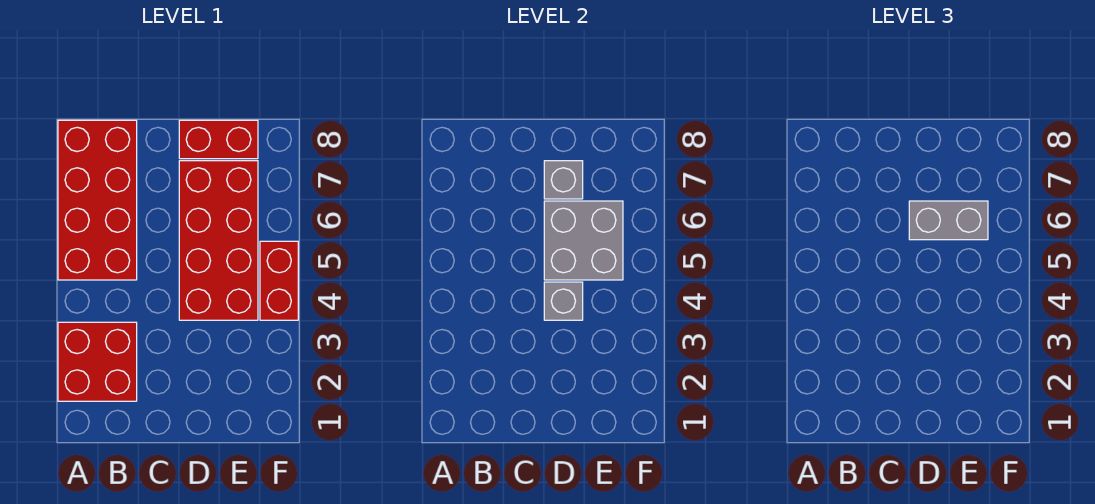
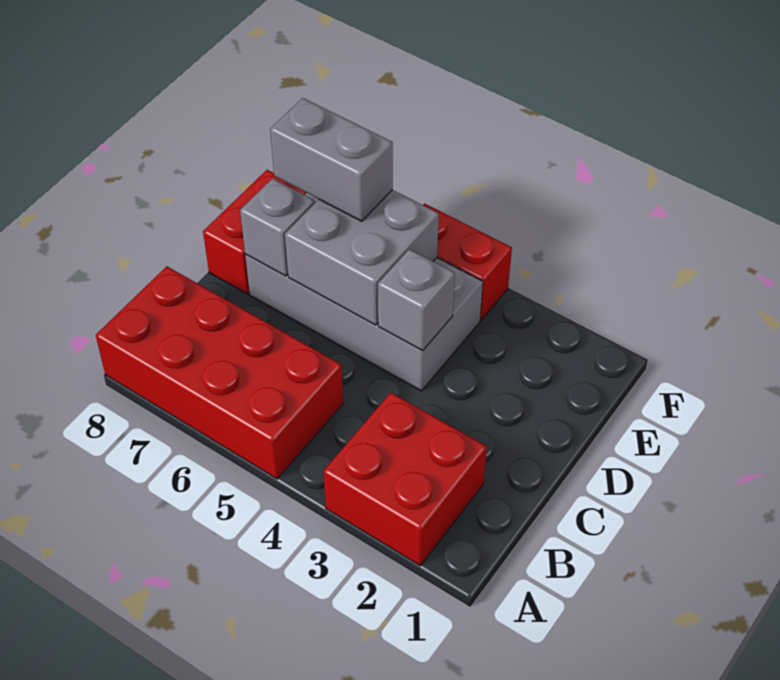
red brick D4:E7 level 1 -> grey brick D4:E7 level 1
grey brick D6:E6 level 3 -> grey brick E6:E7 level 3

